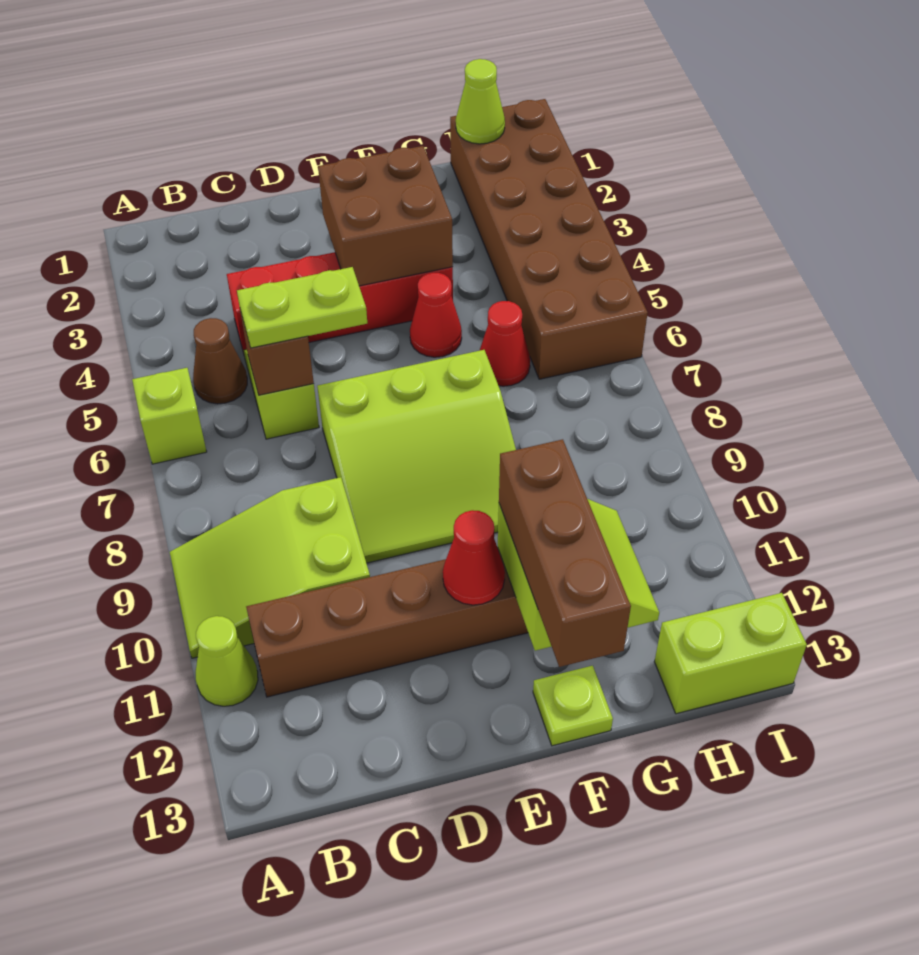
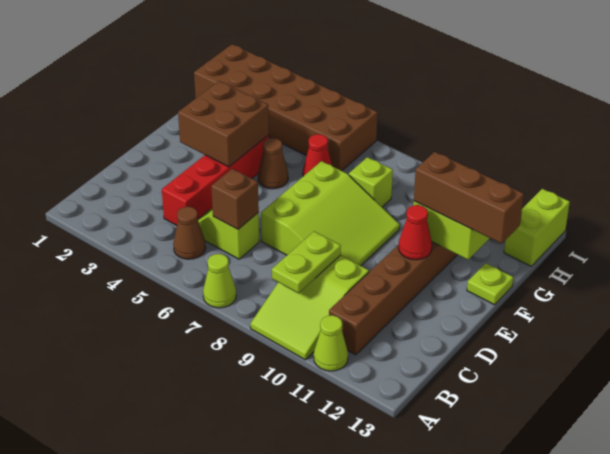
lime brick A6 level 1 -> lime brick G8 level 1
lime plate C6:D6 level 3 -> lime plate B9:C9 level 2
red cone F5 level 1 -> brown cone F5 level 1
lime cone H1 level 2 -> lime cone A7 level 1

